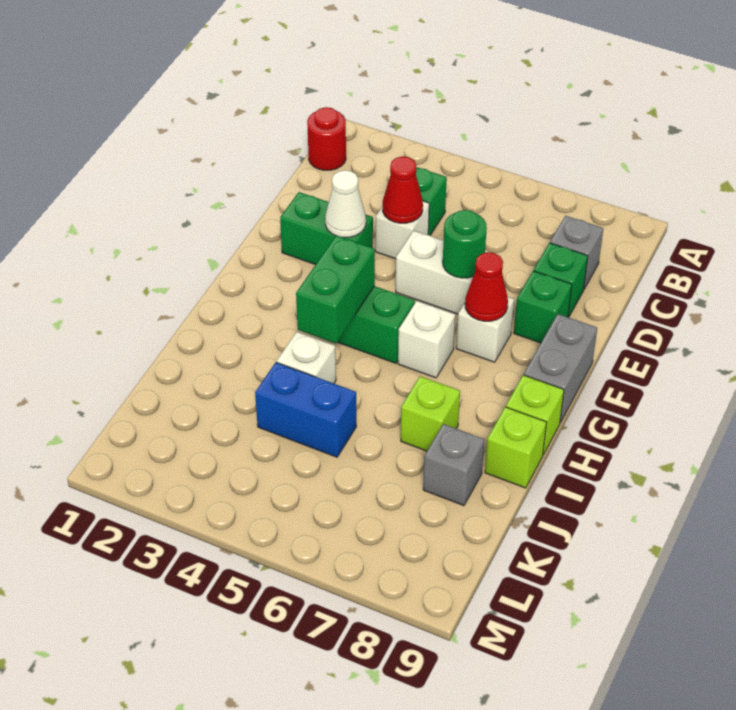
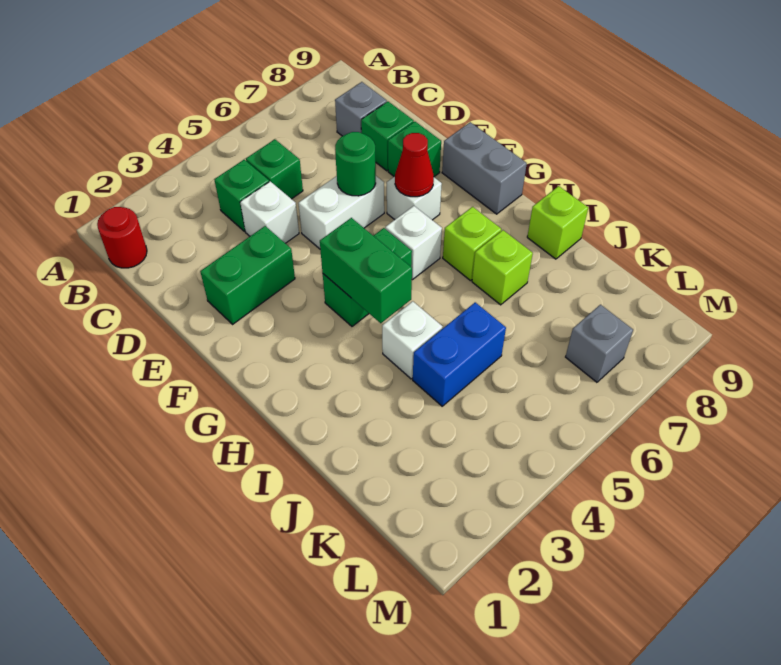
none -> green brick C5 level 1
red cone D4 level 2 -> none
white cone E3 level 2 -> none
lime brick H9 level 1 -> lime brick H7 level 1
grey brick J8 level 1 -> grey brick L7 level 1

